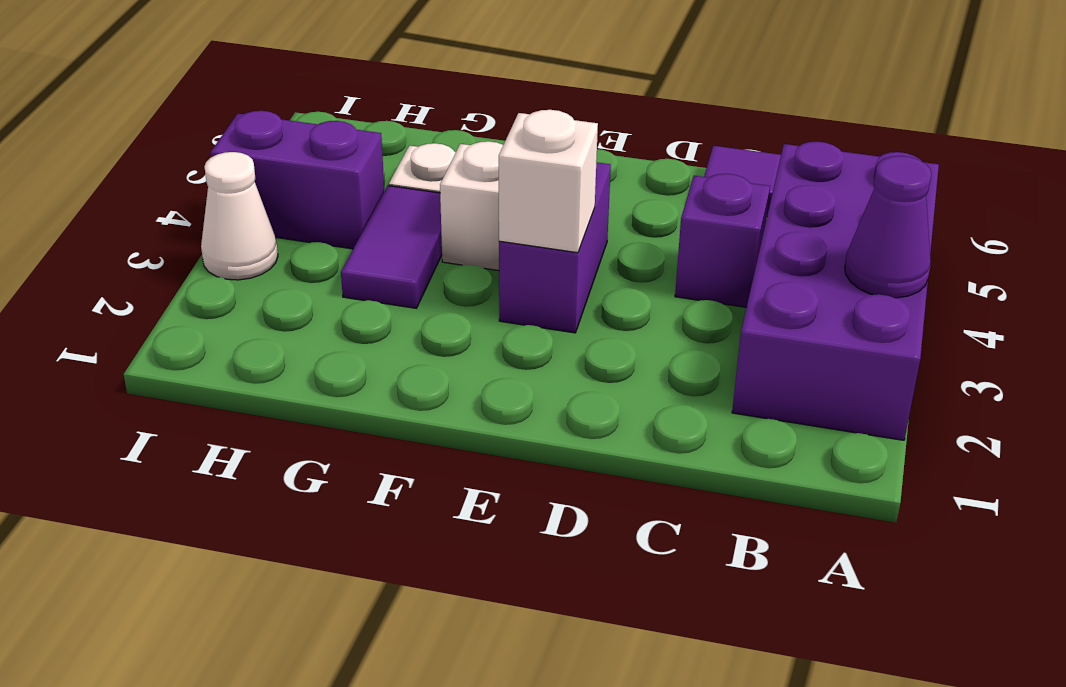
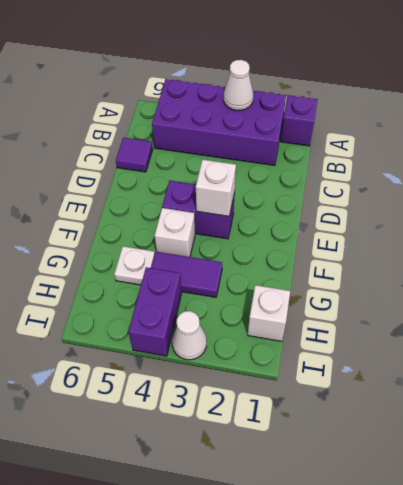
purple cone A3 level 2 -> white cone A3 level 2
purple brick C4 level 1 -> purple brick A1 level 1
none -> white brick H1 level 1

